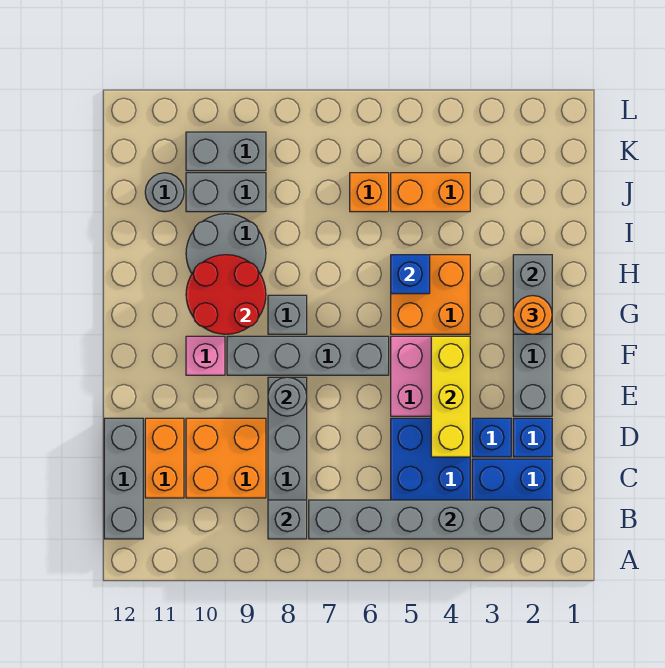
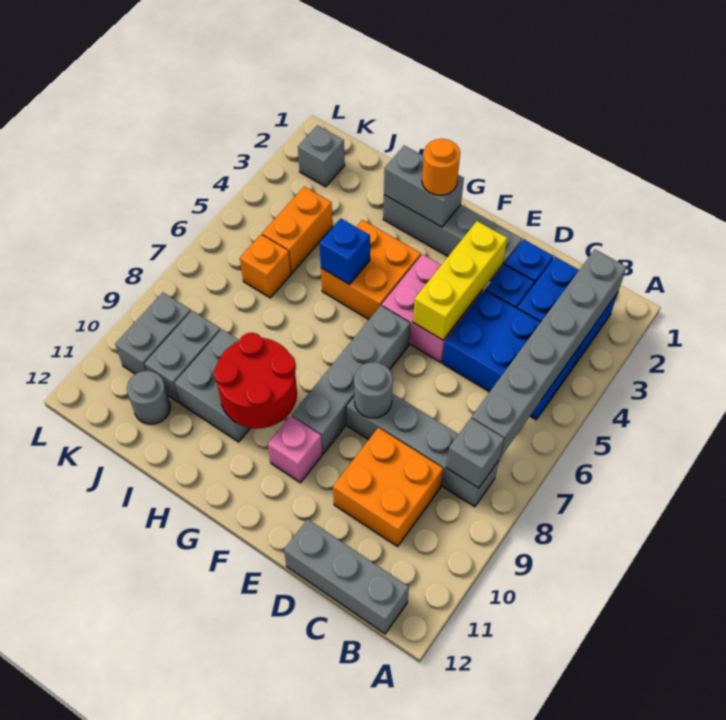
orange brick C11:D11 level 1 -> none
yellow brick D4:F4 level 2 -> yellow brick E3:E5 level 2
grey brick G8 level 1 -> grey brick K2 level 1
grey round brick H9:I10 level 1 -> grey brick H9:I10 level 1

